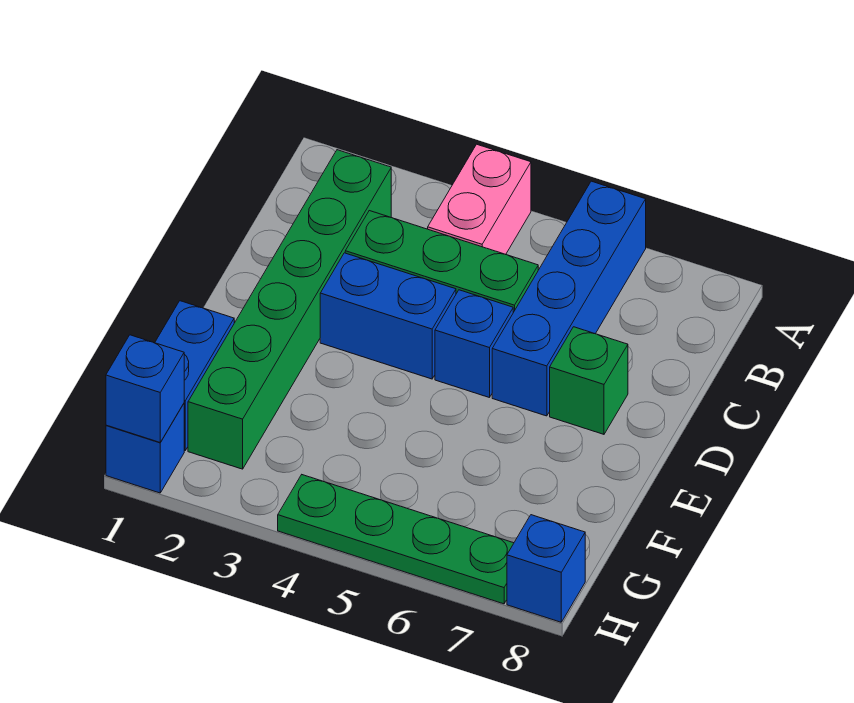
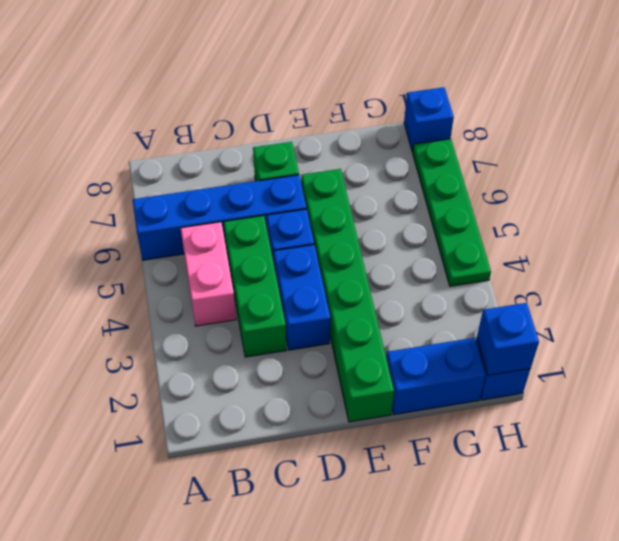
pink brick A4:B4 level 1 -> pink brick B4:B5 level 1
green brick B2:G2 level 1 -> green brick E1:E6 level 1

